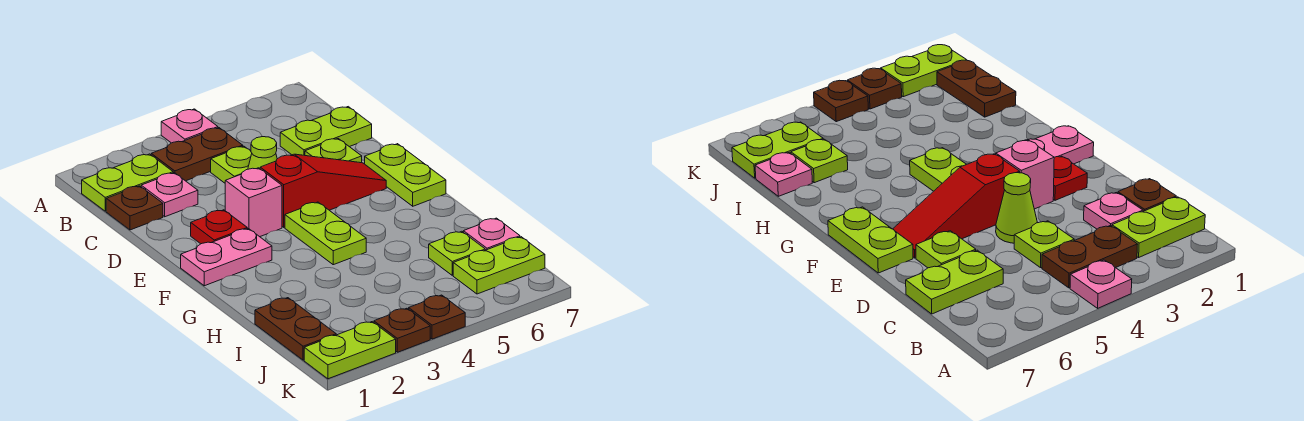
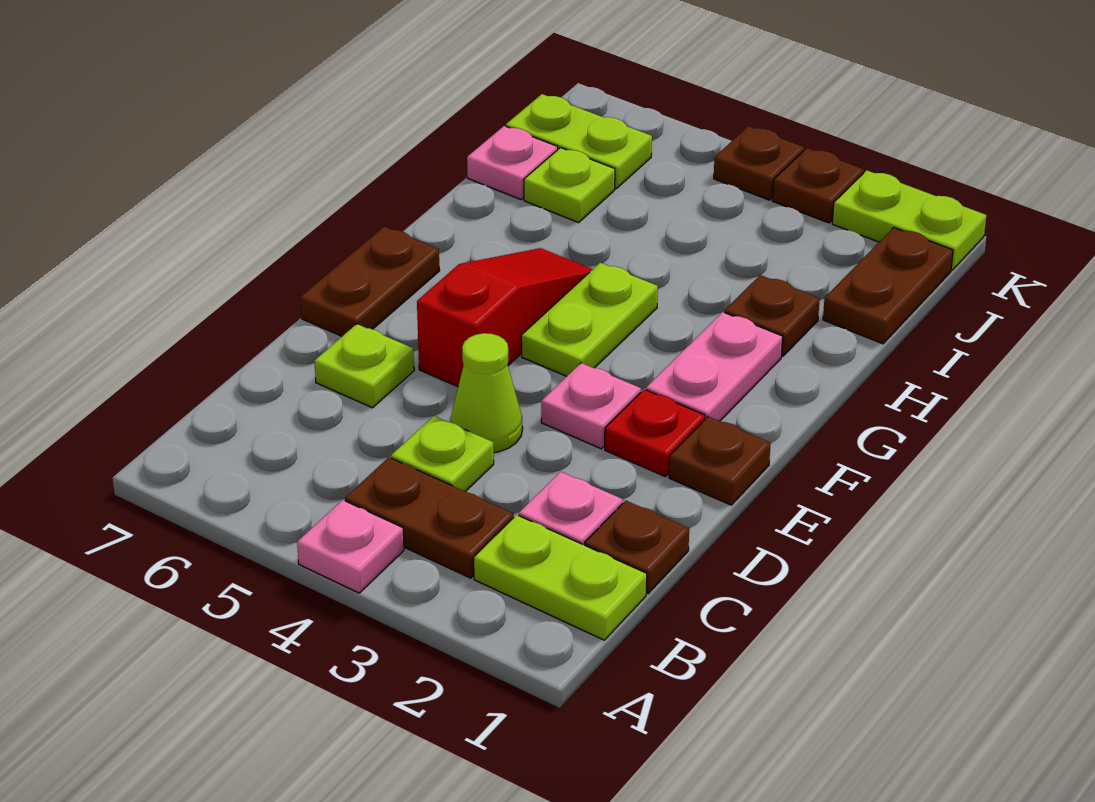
lime plate C6:C7 level 1 -> none
none -> brown plate E1 level 1
pink brick E3 level 1 -> pink plate E3 level 1
red slope E4:E6 level 1 top 4 -> red slope E5:G5 level 1 top E
lime plate E7:F7 level 1 -> brown plate E7:F7 level 1
pink plate F1:F2 level 1 -> pink plate F2:G2 level 1
none -> brown plate H2 level 1

